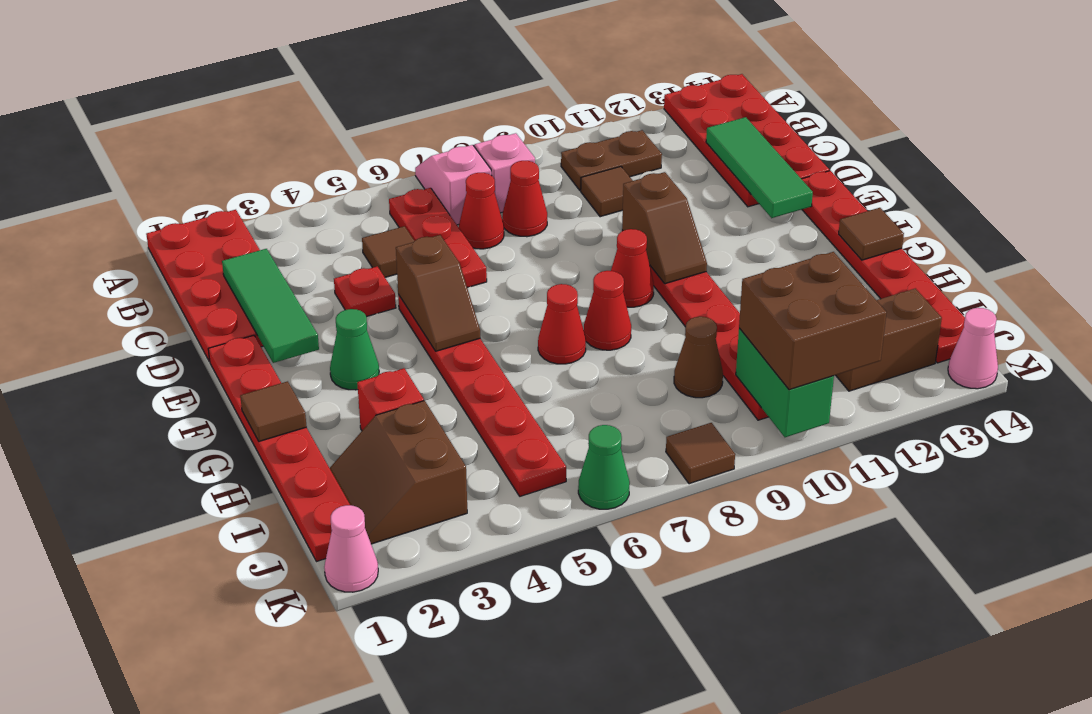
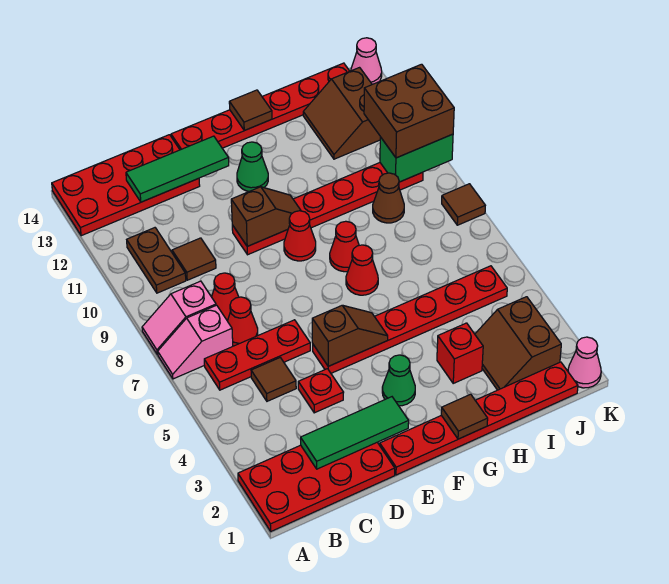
brown slope I2:J3 level 1 top 3 -> brown slope I2:J3 level 1 top J
green cone K6 level 1 -> green cone F12 level 1

